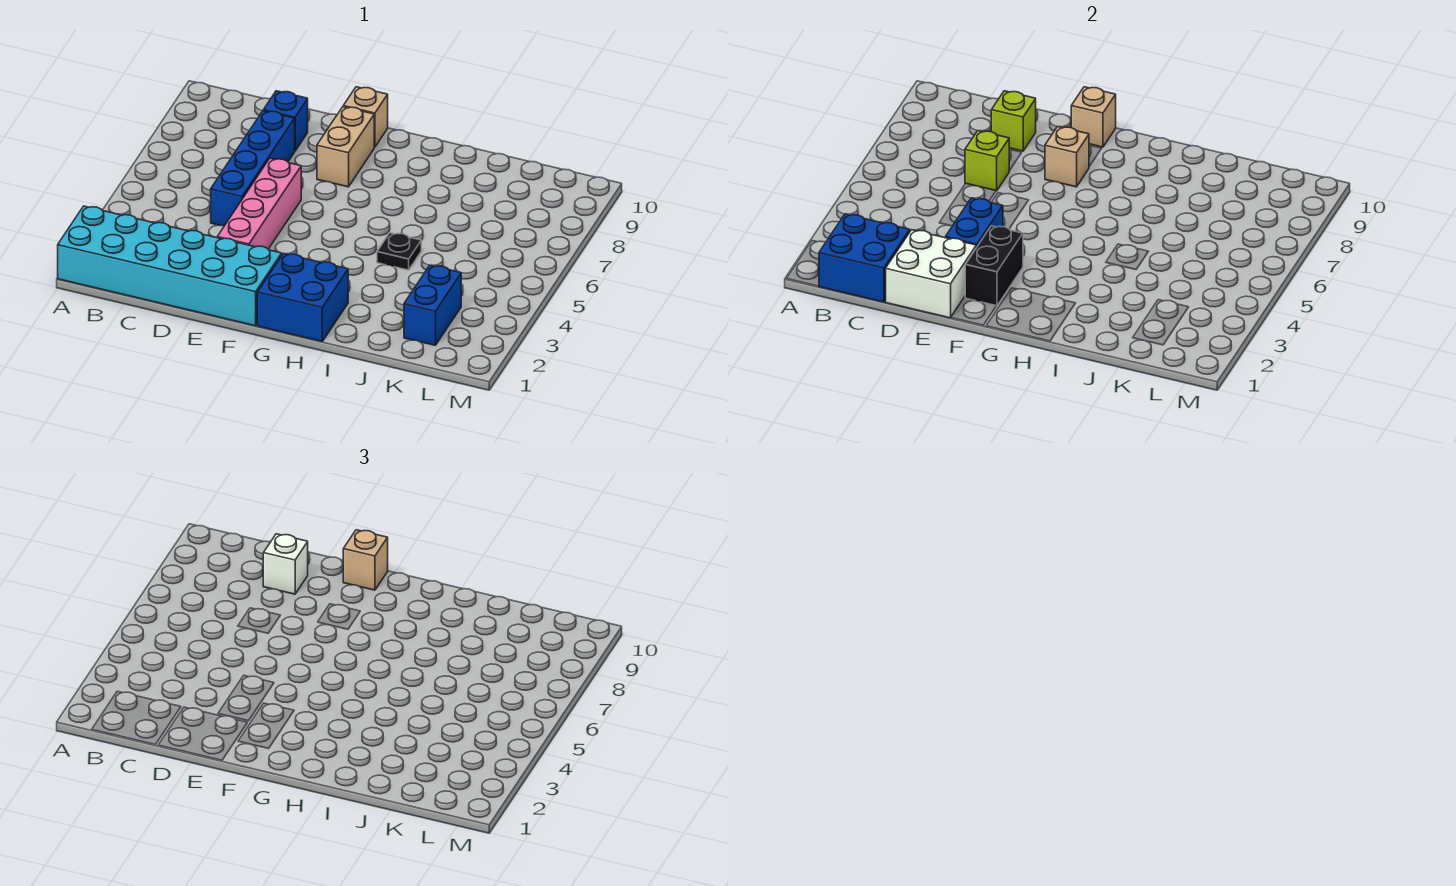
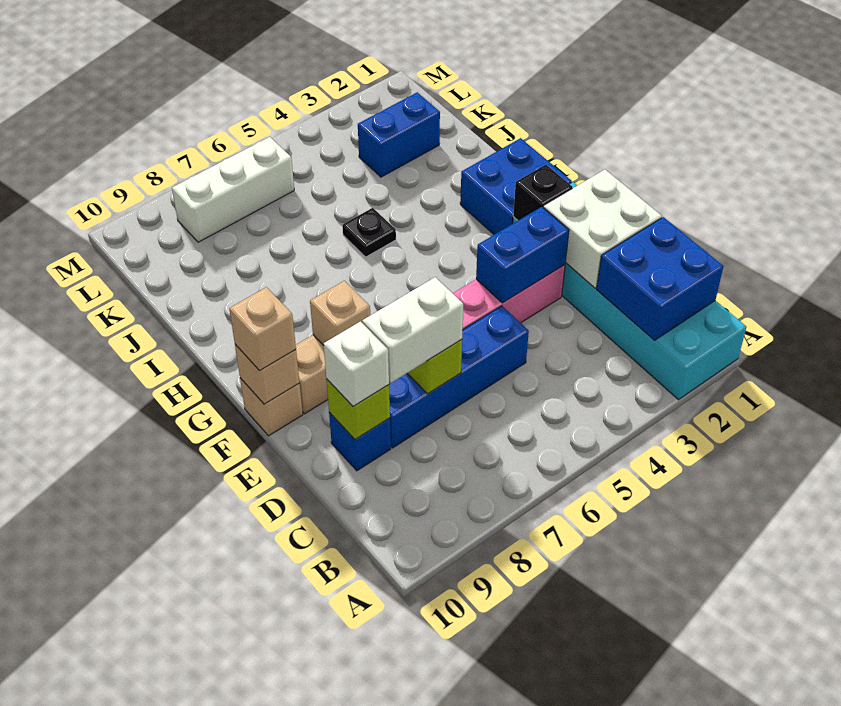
none -> white brick D7:D8 level 3
black brick F2:F3 level 2 -> black brick F2 level 2
none -> white brick L6:L8 level 1

